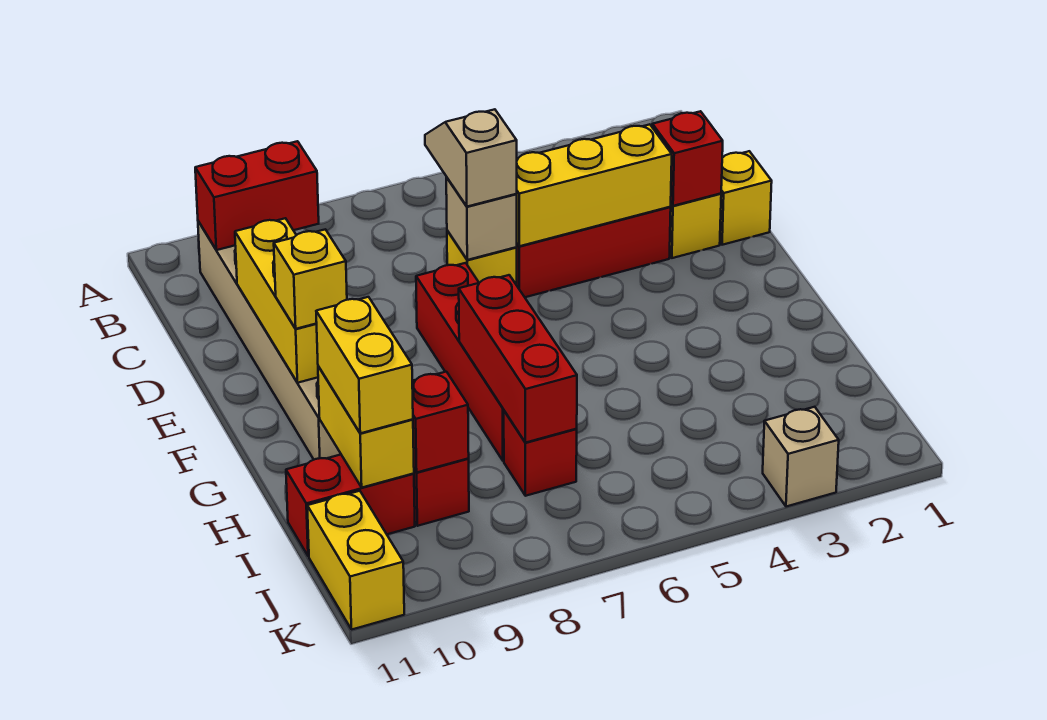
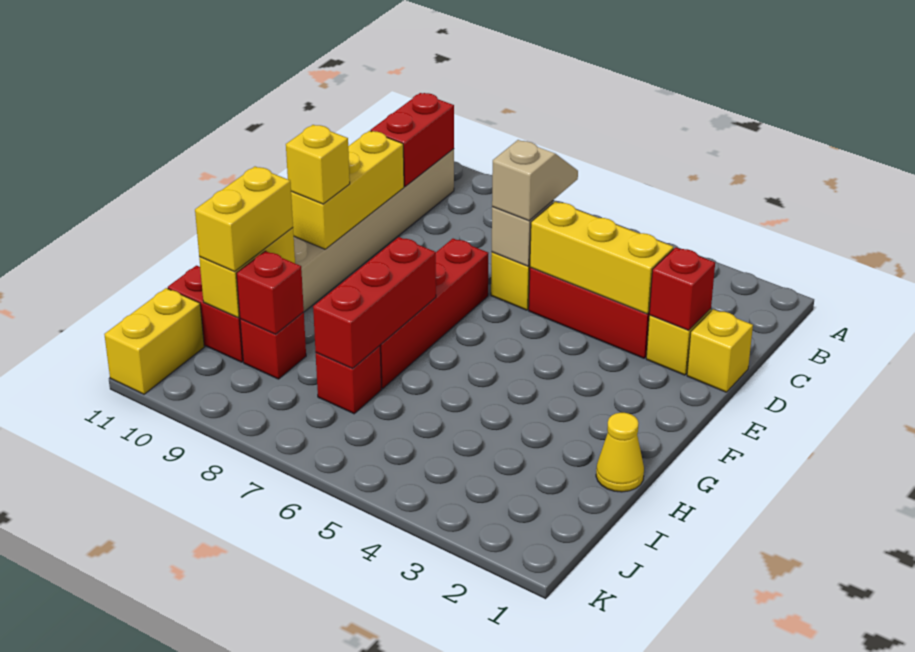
red brick B9:B10 level 2 -> red brick B10:C10 level 2
none -> yellow cone H1 level 1
tan brick K3 level 1 -> none

